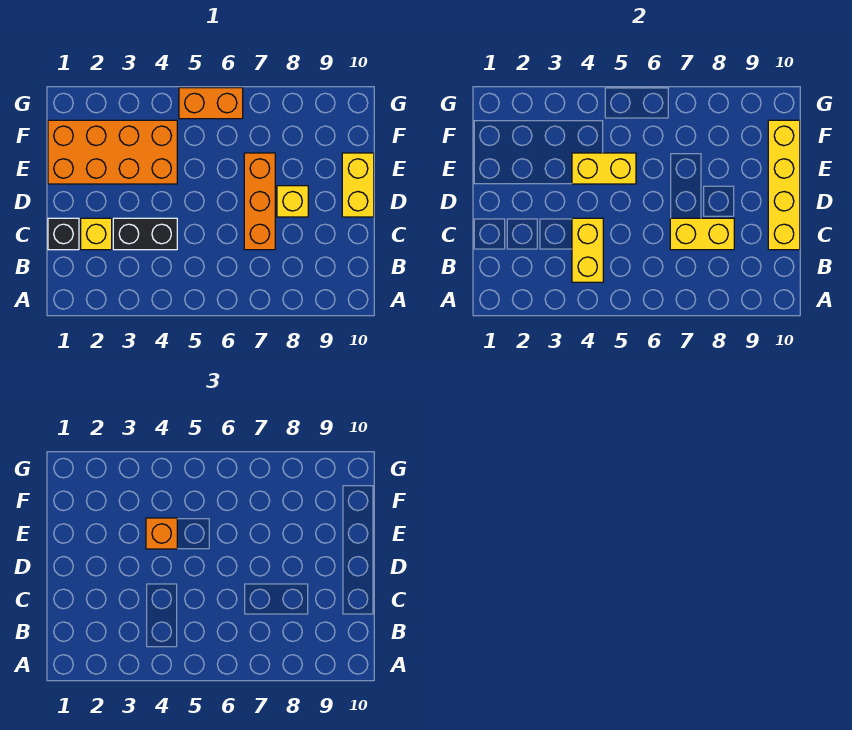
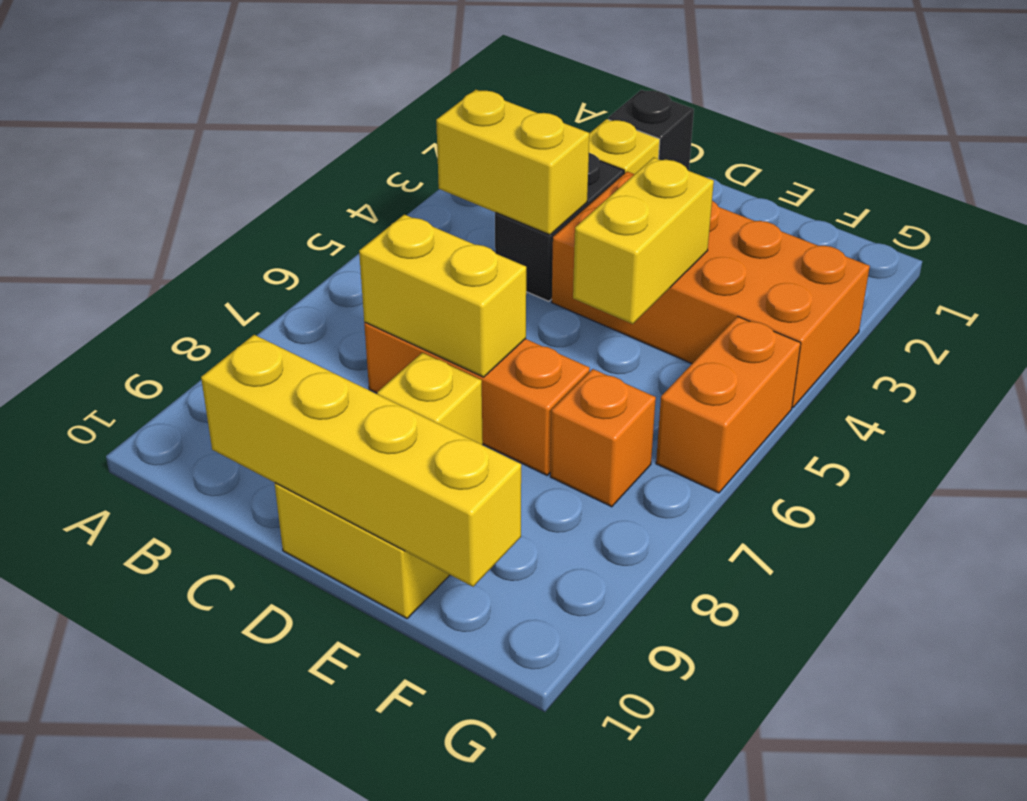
yellow brick C7:C8 level 2 -> yellow brick C7:D7 level 2
orange brick E1:F4 level 1 -> orange brick D3:G4 level 1
orange brick E4 level 3 -> orange brick F7 level 1

